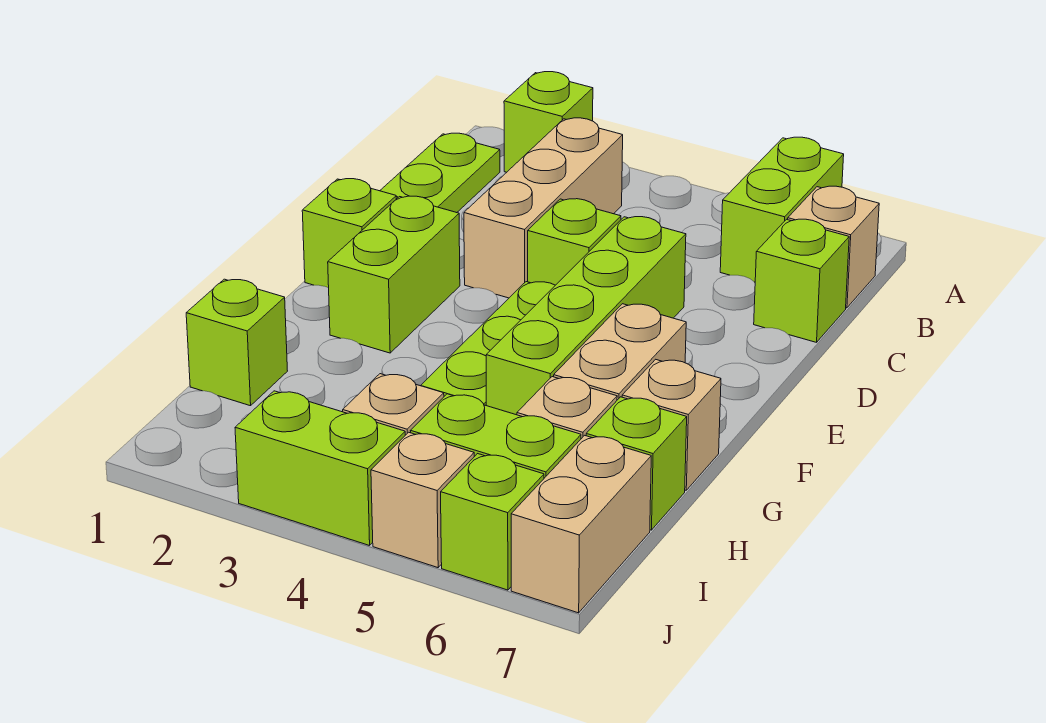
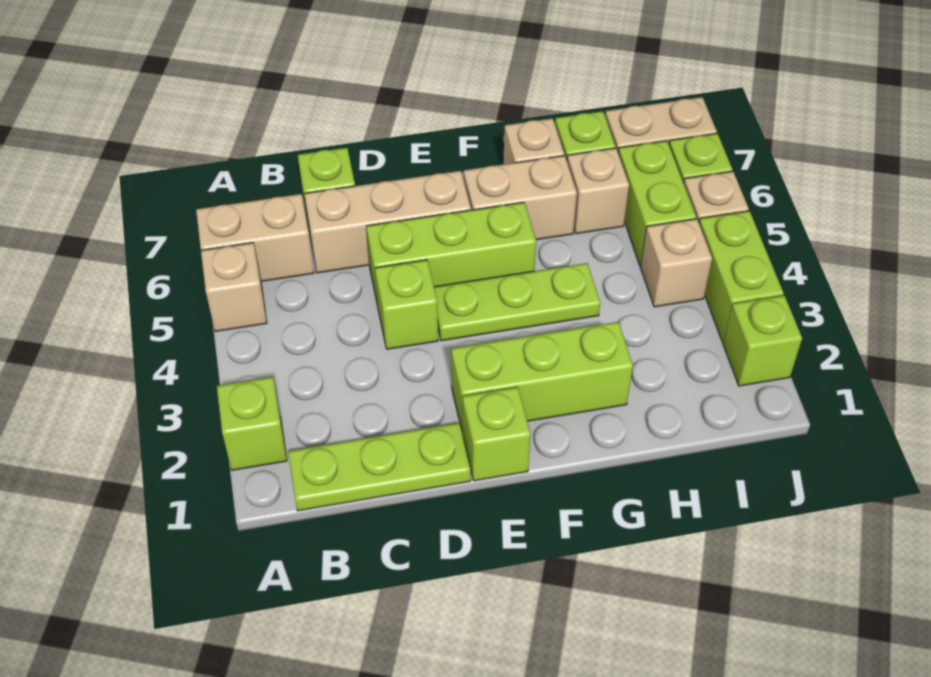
lime brick A6:B6 level 1 -> tan brick A6:B6 level 1
tan brick B3:D3 level 1 -> tan brick C6:E6 level 1
tan brick B7 level 1 -> tan brick A5 level 1
lime brick D5:G5 level 1 -> lime brick D5:F5 level 1
lime brick E2:F2 level 1 -> lime brick E2:G2 level 1
lime brick H1 level 1 -> lime brick J2 level 1

